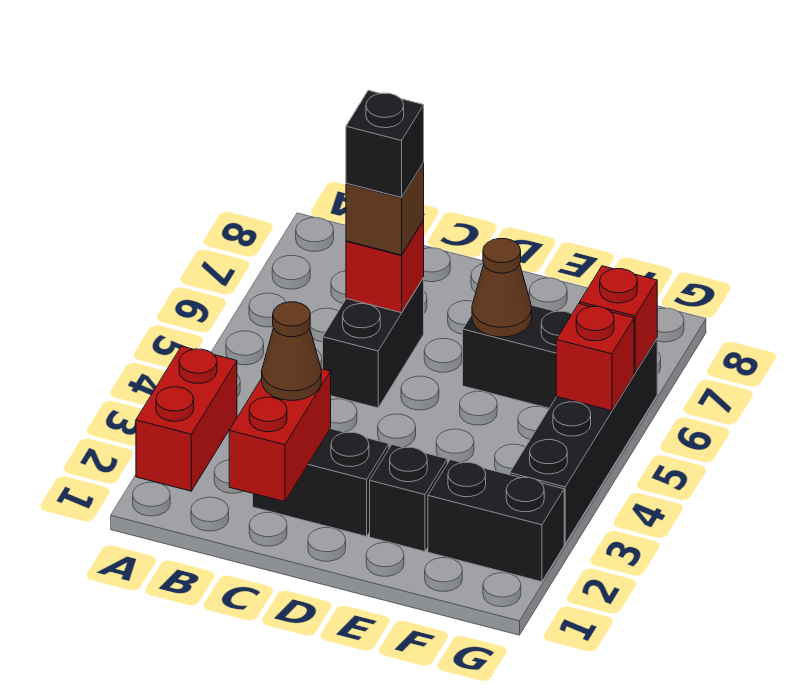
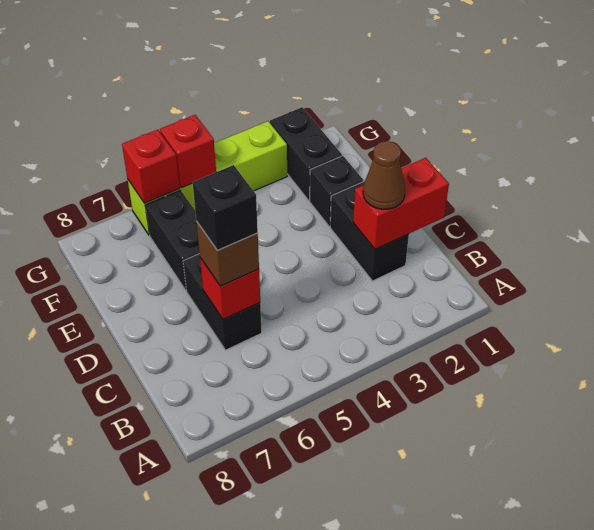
red brick A2:A3 level 1 -> none
black brick C5:C6 level 1 -> black brick C6:D6 level 1
brown cone E6 level 2 -> none
black brick G3:G6 level 1 -> lime brick G3:G6 level 1

